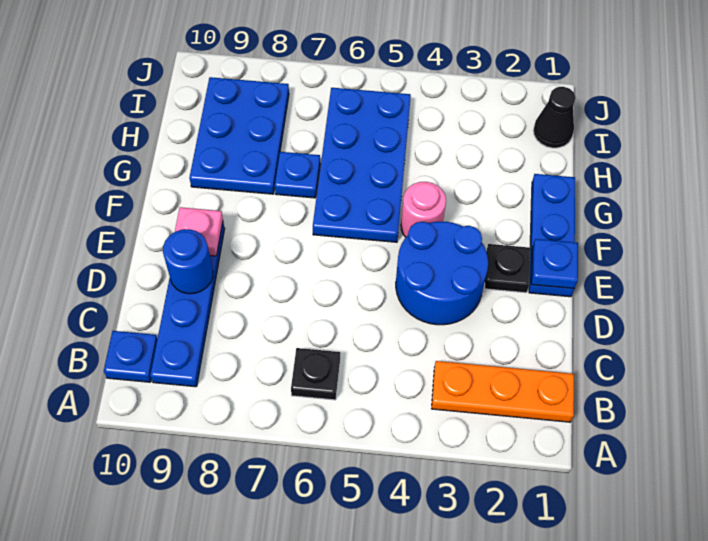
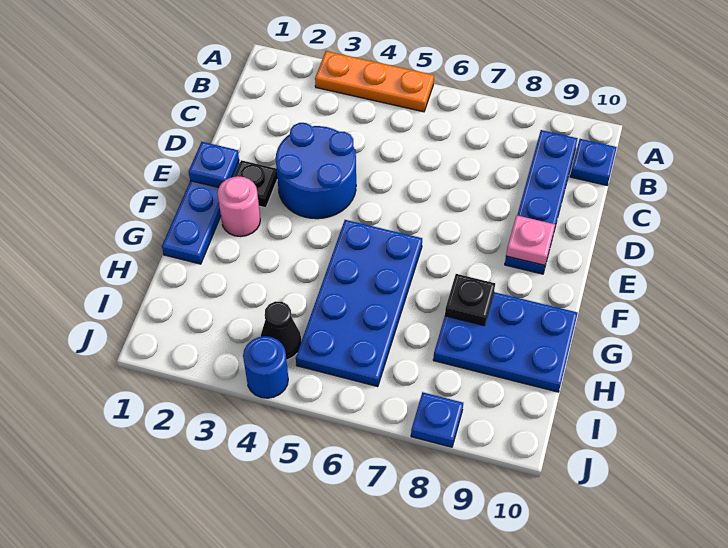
orange plate B1:B3 level 1 -> orange plate A3:A5 level 1
black plate B6 level 1 -> black plate G8 level 2
blue round brick D9 level 2 -> blue round brick J4 level 1
pink round brick F4 level 1 -> pink round brick F2 level 1
blue plate G7 level 1 -> blue plate J8 level 1
blue plate G8:I9 level 1 -> blue plate G8:H10 level 1
black cone I1 level 1 -> black cone I4 level 1

